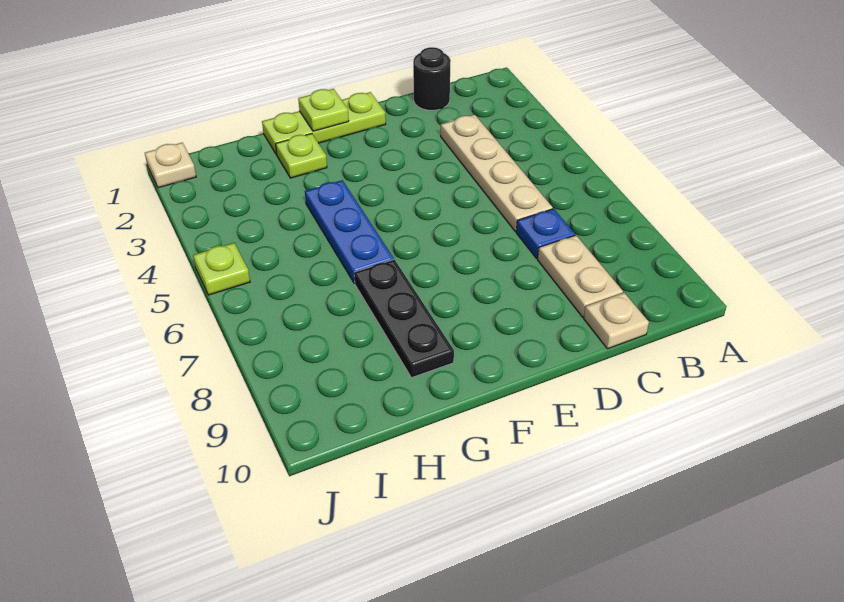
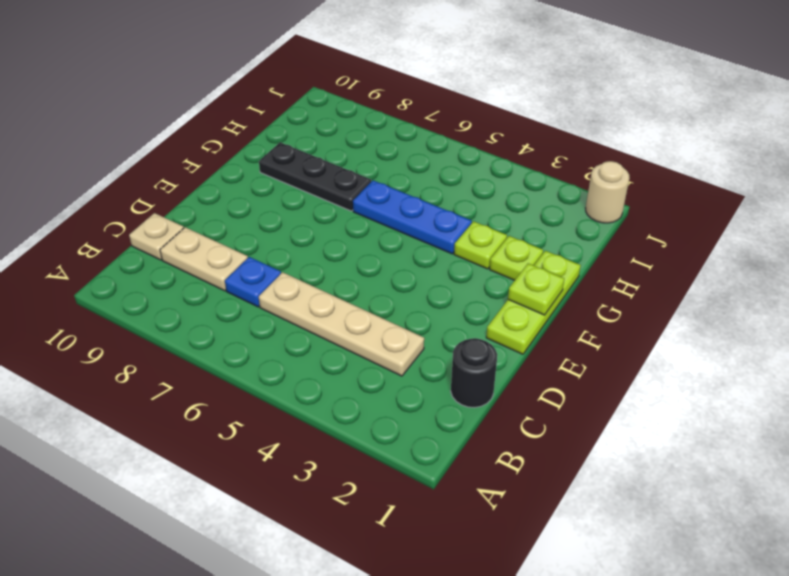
tan plate J1 level 1 -> tan round brick J1 level 1
lime plate J5 level 1 -> lime plate G3 level 1

